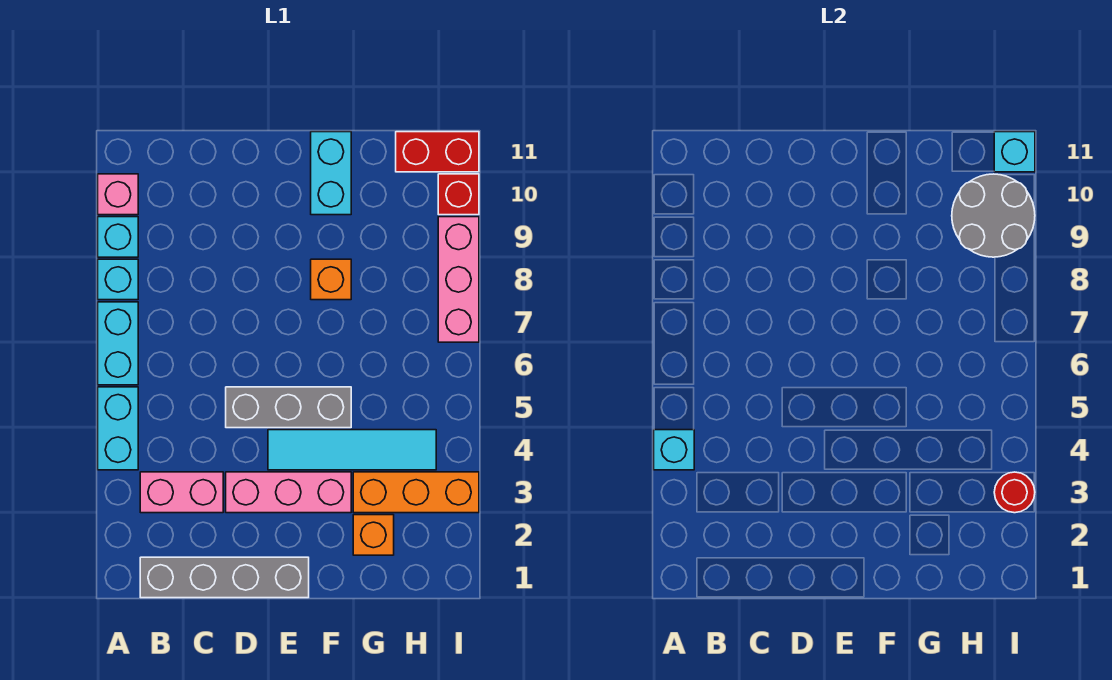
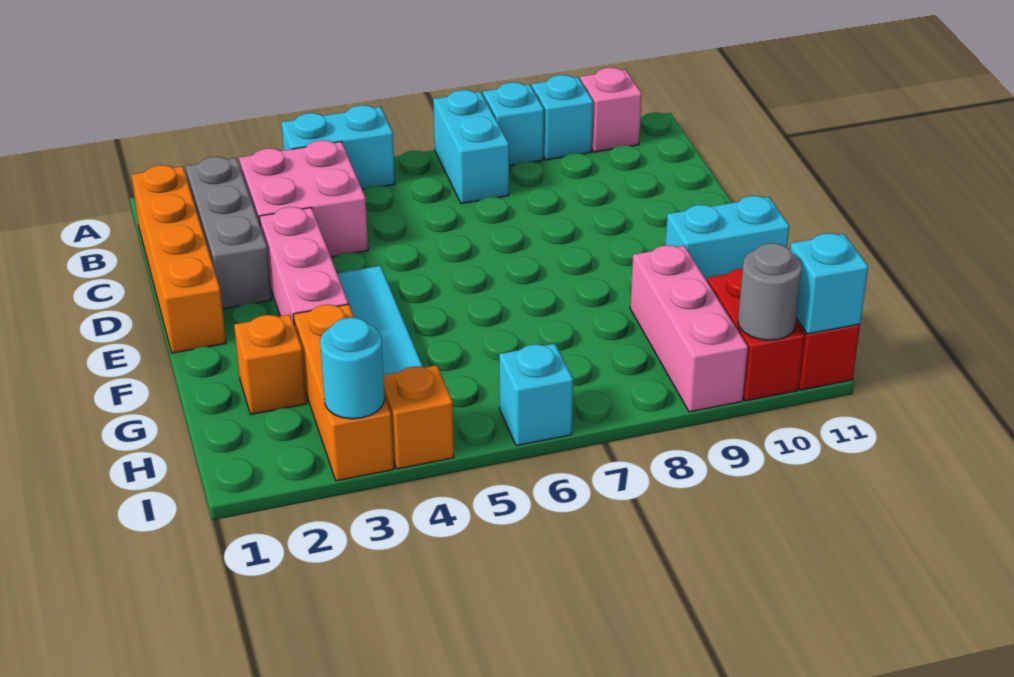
cyan brick A4 level 2 -> cyan brick I6 level 1
cyan brick A6:A7 level 1 -> cyan brick A7:B7 level 1
grey brick B1:E1 level 1 -> orange brick B1:E1 level 1
pink brick B3:C3 level 1 -> pink brick B3:C4 level 1
grey brick D5:F5 level 1 -> grey brick B2:D2 level 1
orange brick F8 level 1 -> orange brick I4 level 1
grey round brick H9:I10 level 2 -> grey round brick I10 level 2
red round brick I3 level 2 -> cyan round brick I3 level 2
pink brick I7:I9 level 1 -> pink brick G9:I9 level 1
red brick I10 level 1 -> red brick H10:I10 level 1

